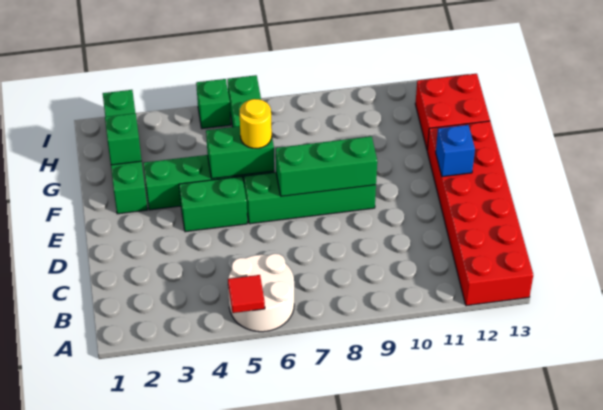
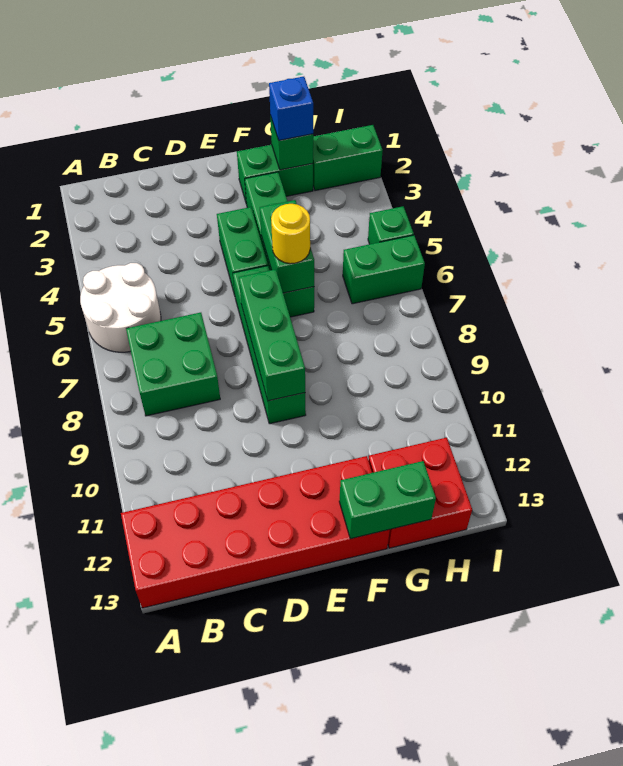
red tile A5 level 2 -> none
none -> green brick B7:C8 level 1
blue brick E12 level 2 -> blue brick G2 level 3
none -> green brick F13:G13 level 2

